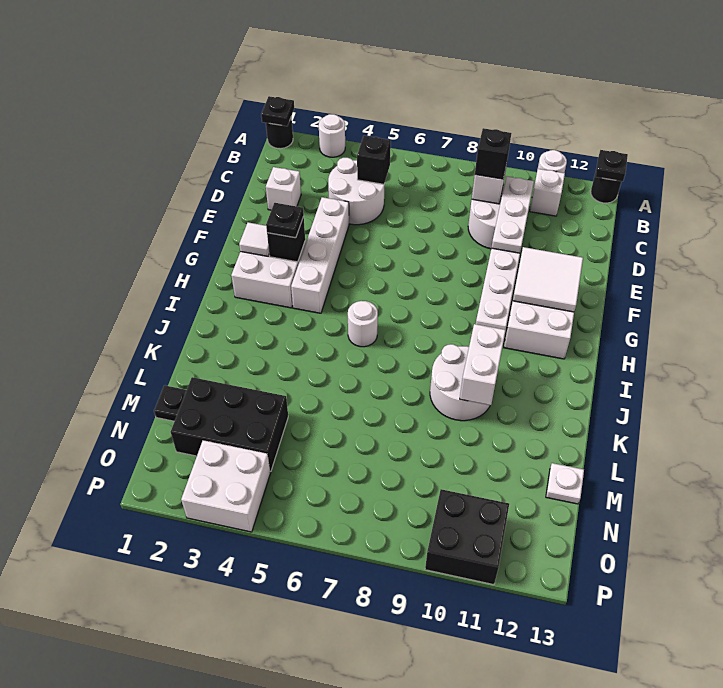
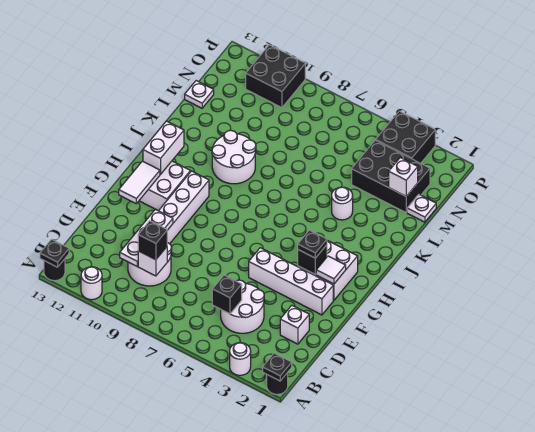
white brick B11 level 1 -> white brick M2 level 2
white brick E4:H4 level 1 -> white brick F2:F5 level 1
white tile F11:G12 level 2 -> white tile F12:G12 level 2
white round brick I6 level 1 -> white round brick K4 level 1
white brick J10:K10 level 2 -> white brick H12:I12 level 2
black plate M1 level 1 -> white plate M1 level 1
white brick O3:P4 level 1 -> black brick O3:P4 level 1

